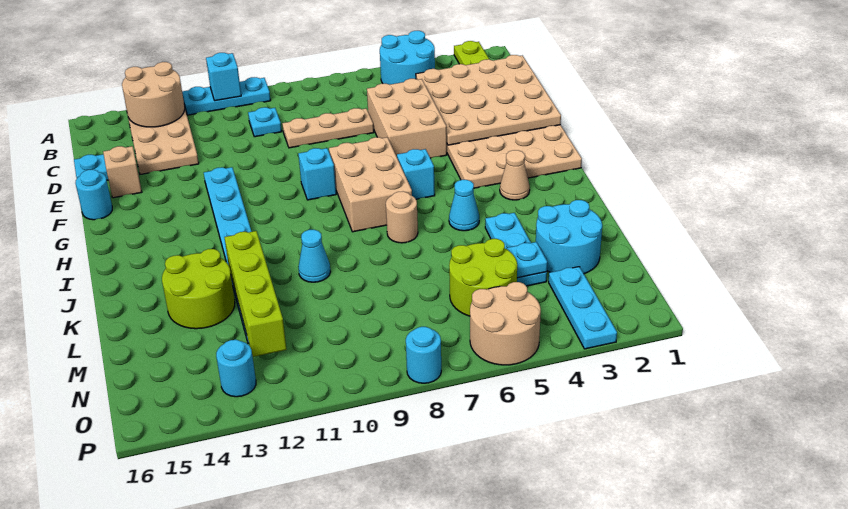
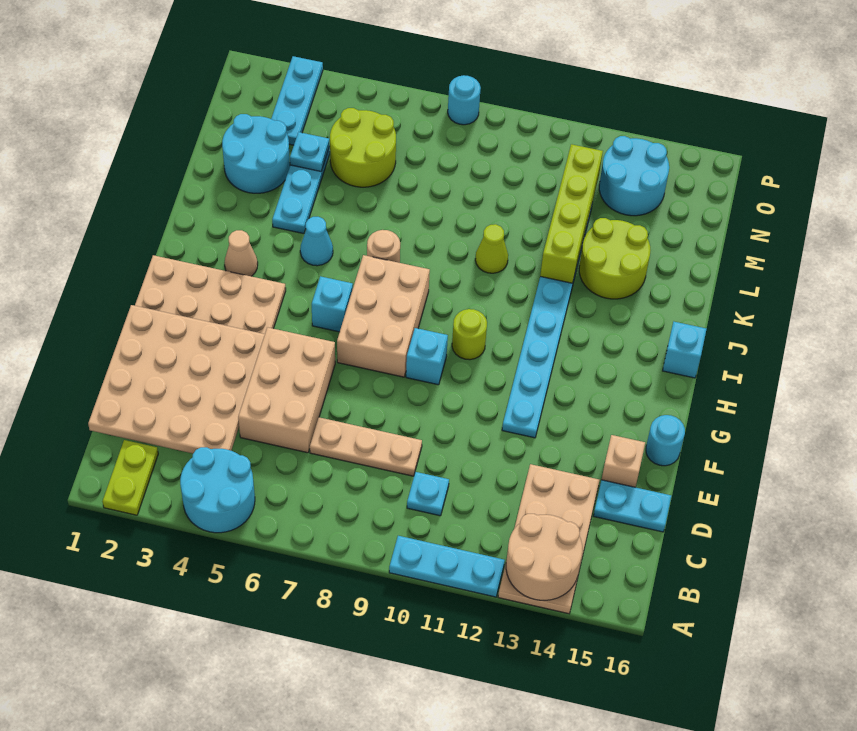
cyan brick A11 level 2 -> cyan brick I16 level 1
none -> lime round brick H10 level 1
cyan cone K10 level 1 -> lime cone K10 level 1
tan round brick O5:P6 level 1 -> none
cyan round brick O13 level 1 -> cyan round brick N13:O14 level 1

